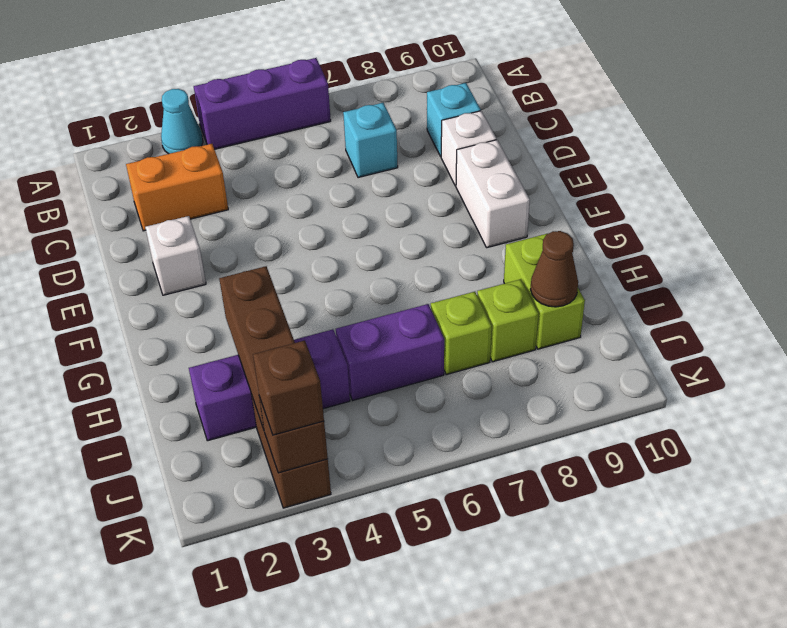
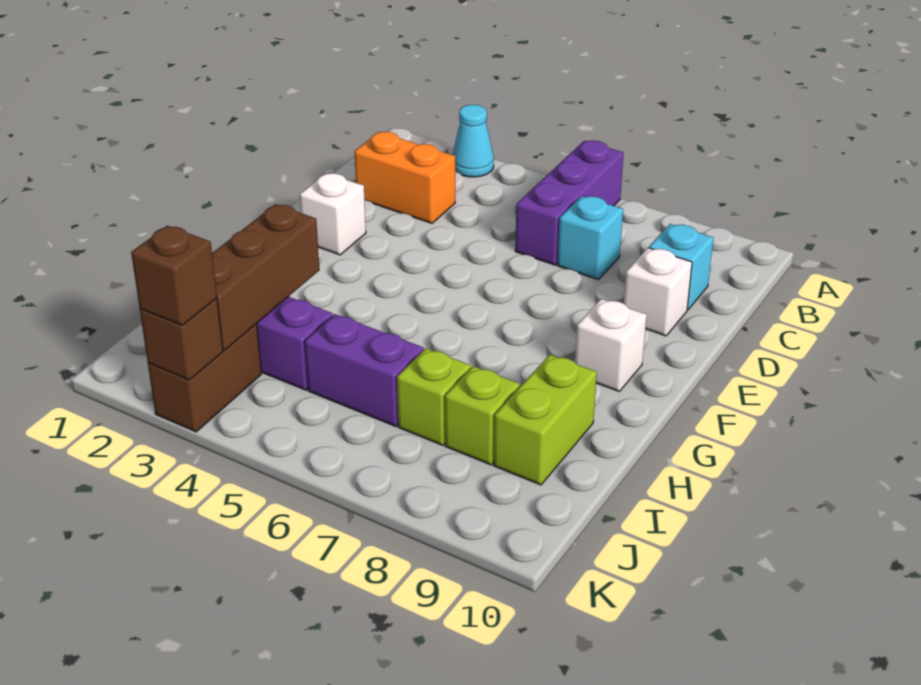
purple brick A4:A6 level 1 -> purple brick A6:C6 level 1
white brick E9:F9 level 1 -> white brick F9 level 1
brown cone I9 level 2 -> none

